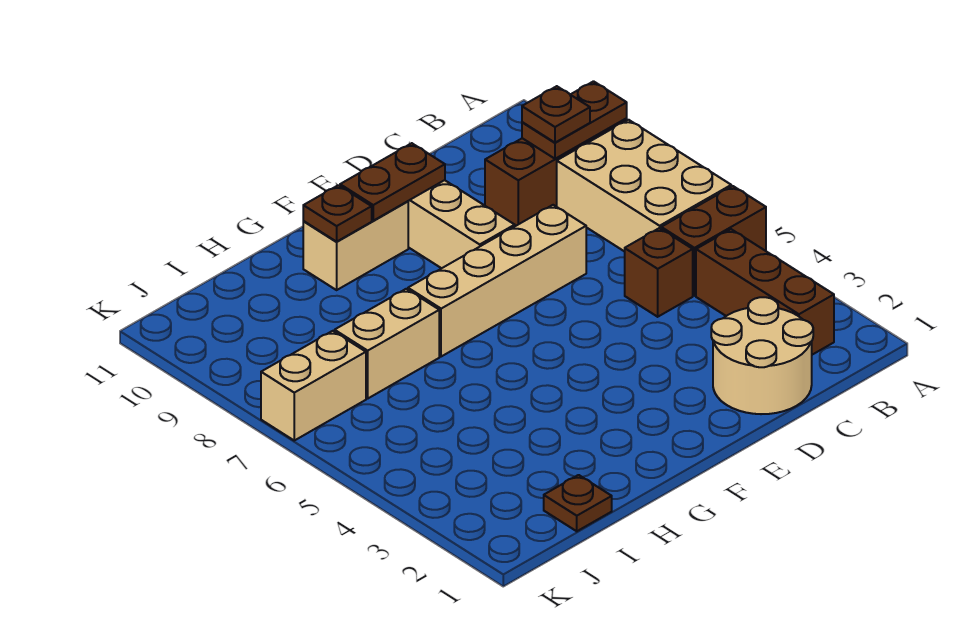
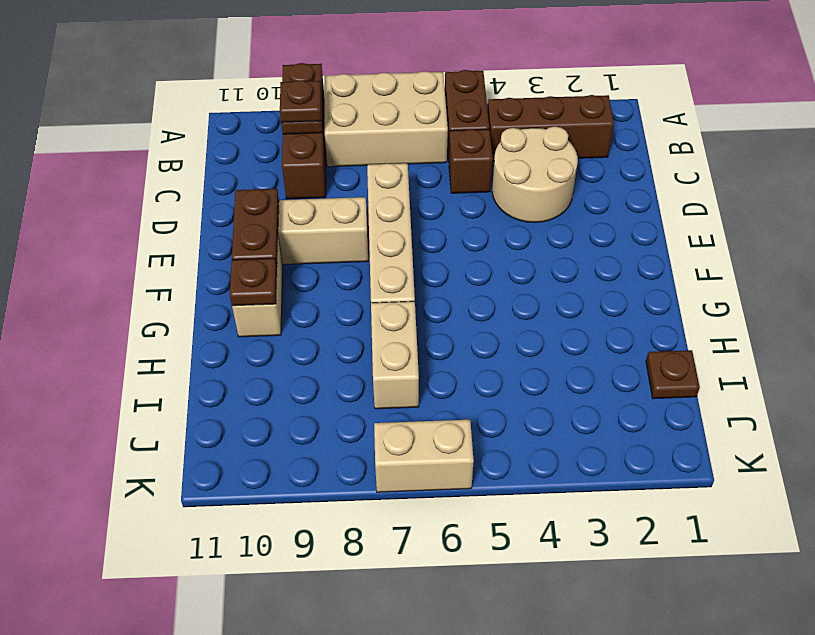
tan round brick C1:D2 level 1 -> tan round brick C3:D4 level 1
tan brick J7:K7 level 1 -> tan brick K6:K7 level 1

